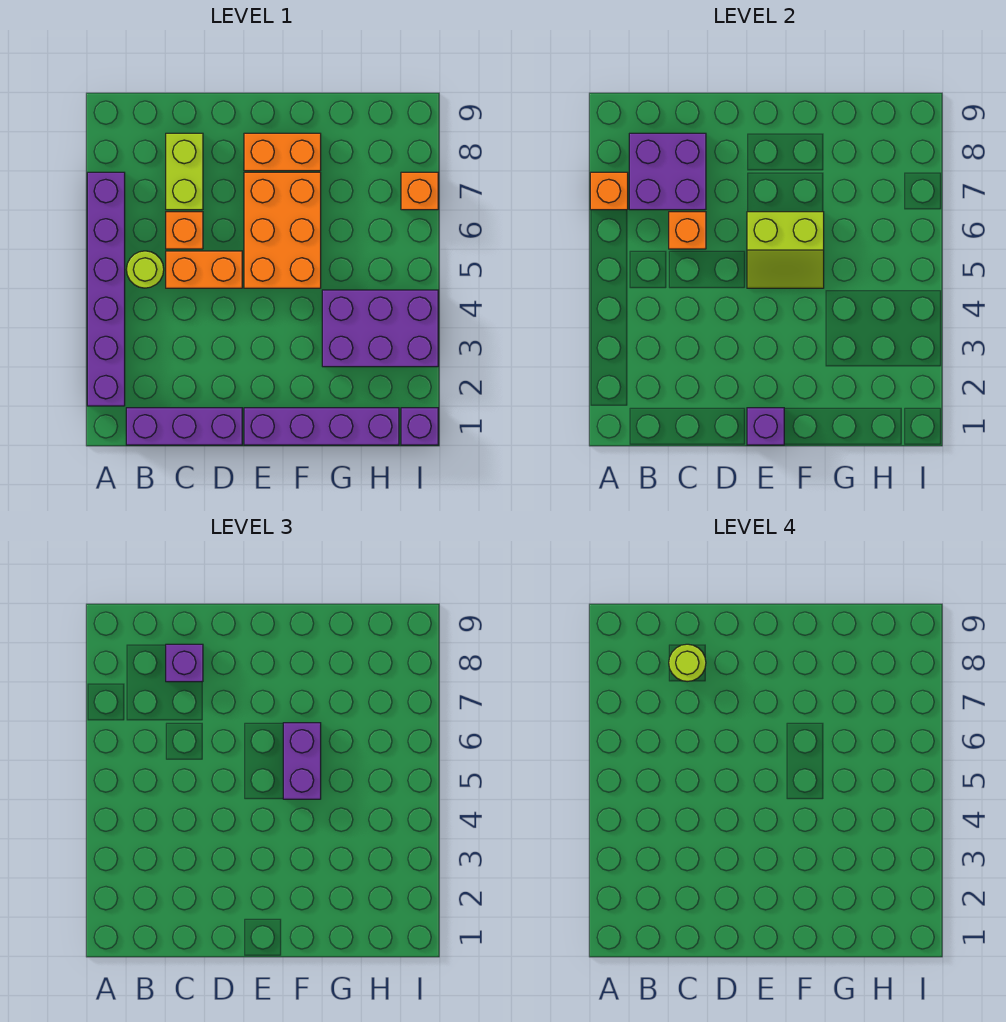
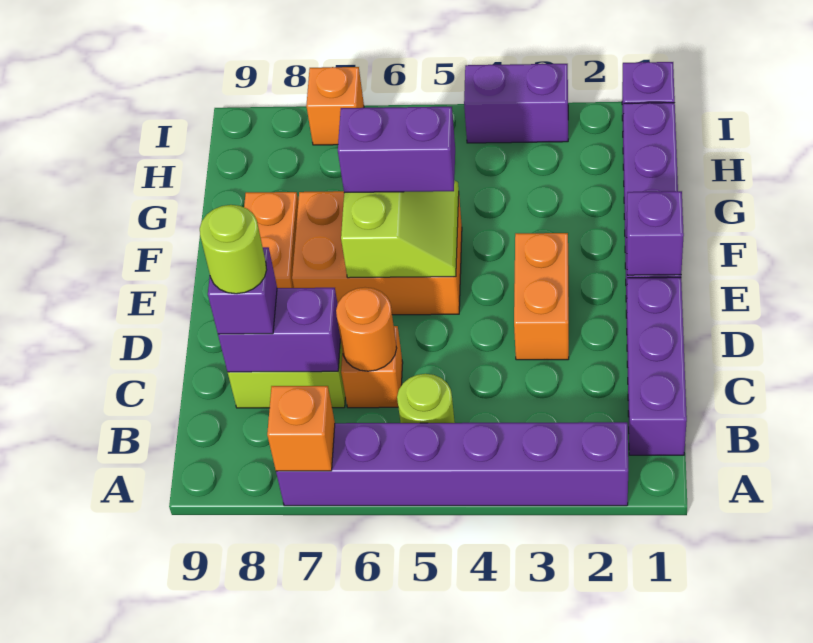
purple brick B7:C8 level 2 -> purple brick C7:C8 level 2
orange brick C5:D5 level 1 -> orange brick D3:E3 level 1
orange brick C6 level 2 -> orange round brick C6 level 2
purple brick G3:I4 level 1 -> purple brick I3:I4 level 1

